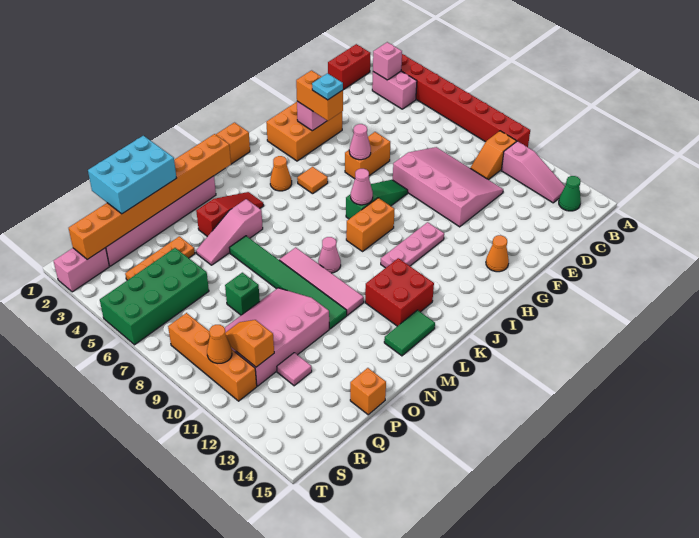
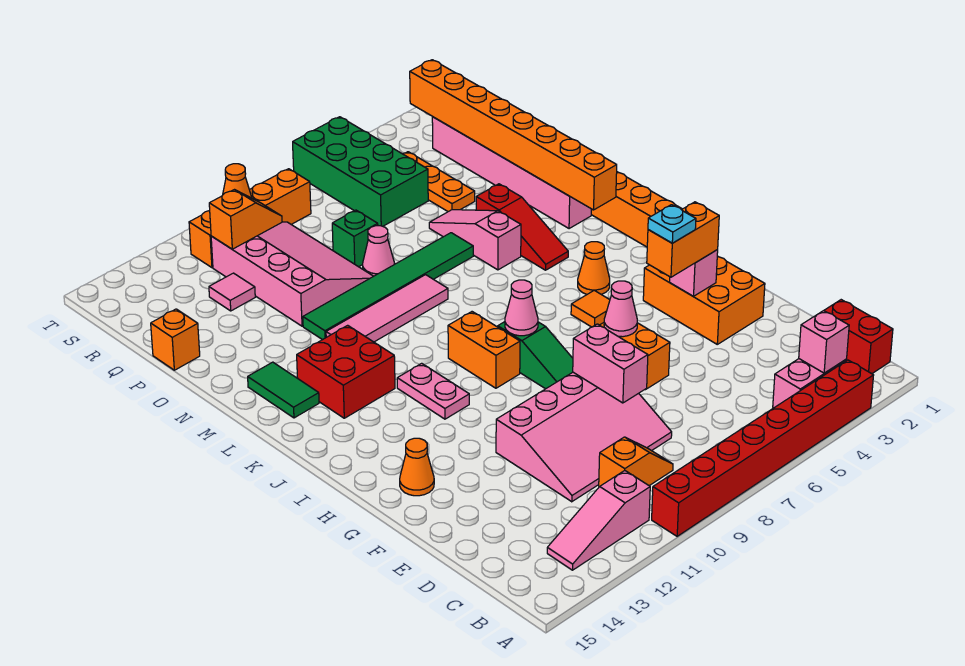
orange slope B10:C10 level 1 top B -> orange slope C9:C10 level 1 top 10
green cone B14 level 1 -> none
pink plate H11:J11 level 1 -> pink plate I11:J11 level 1
pink cone L9 level 1 -> pink cone O8 level 1
cyan brick O1:Q2 level 3 -> none
pink brick S2:T2 level 1 -> pink brick E8:F8 level 2

